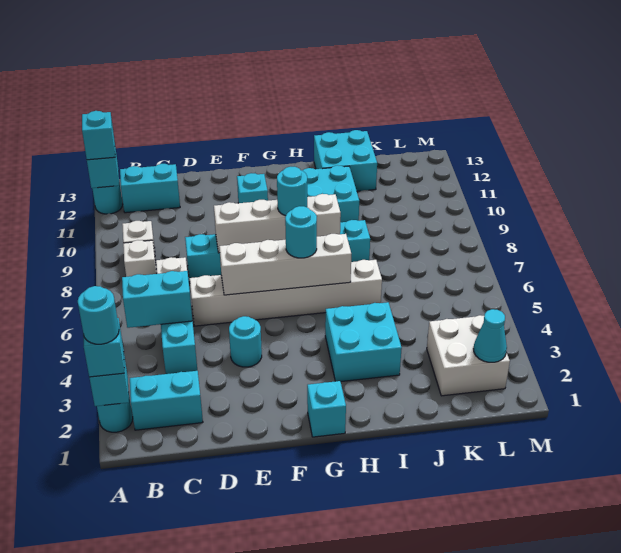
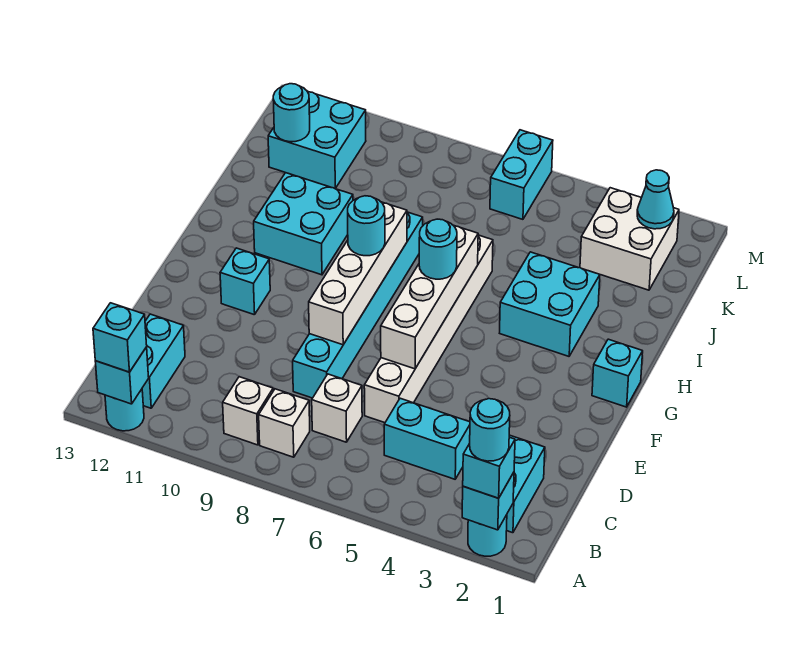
cyan brick B5:C5 level 2 -> cyan brick L6:M6 level 1
cyan round brick E4 level 1 -> cyan round brick K12 level 2
cyan brick I12:J13 level 1 -> cyan brick K11:L12 level 1

